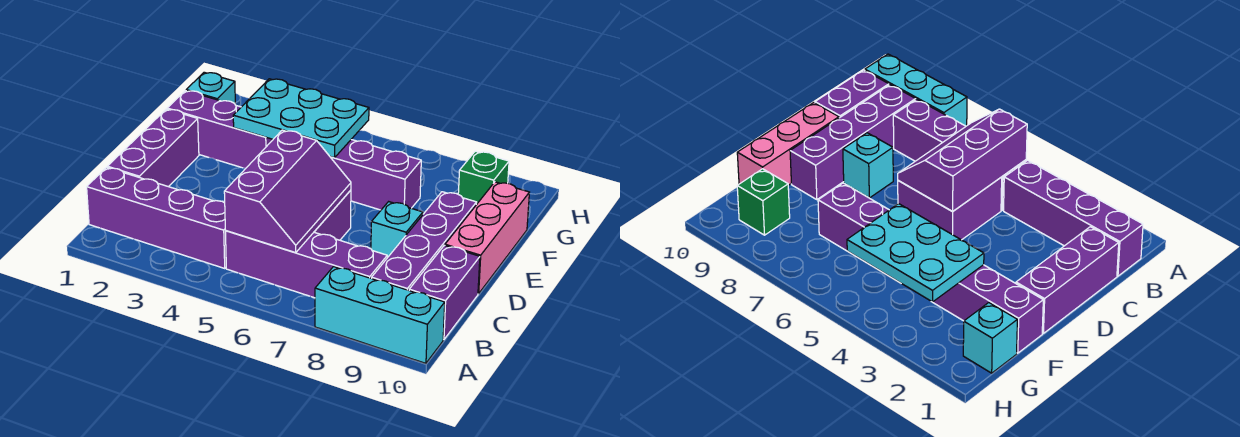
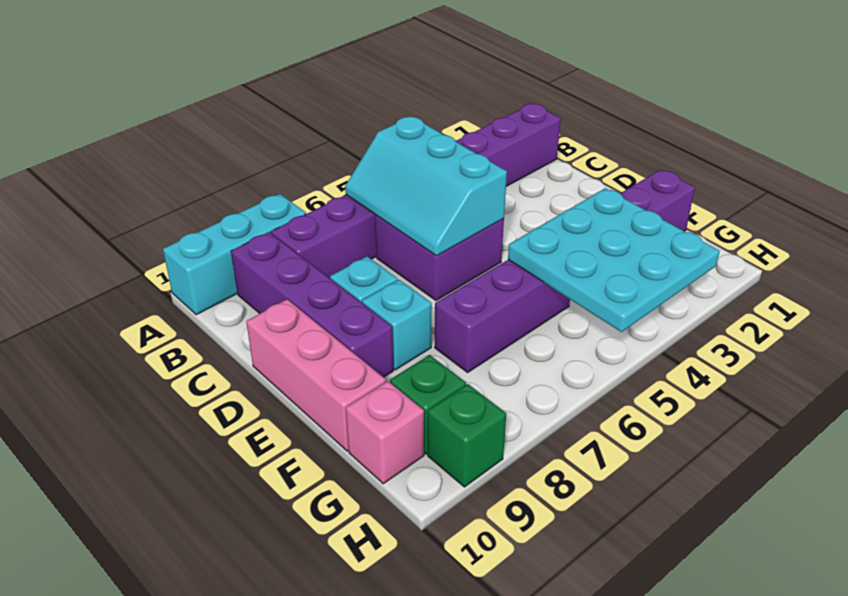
purple slope B5:D6 level 2 top 5 -> cyan slope B5:D6 level 2 top 5
purple brick B10:C10 level 1 -> none
purple brick C1:E1 level 1 -> none
cyan plate F3:G5 level 2 -> cyan plate F3:H5 level 2
cyan brick G1 level 1 -> cyan brick E8 level 1
none -> pink brick G10 level 1
none -> green brick H9 level 1

